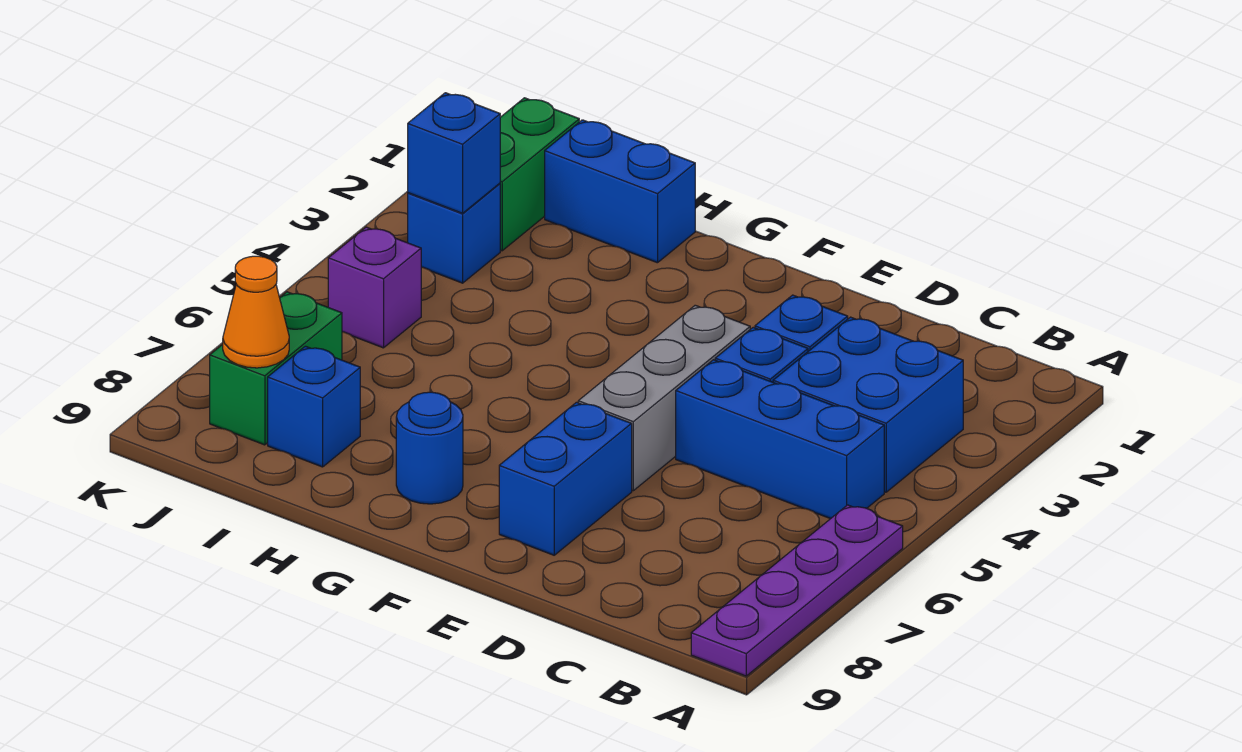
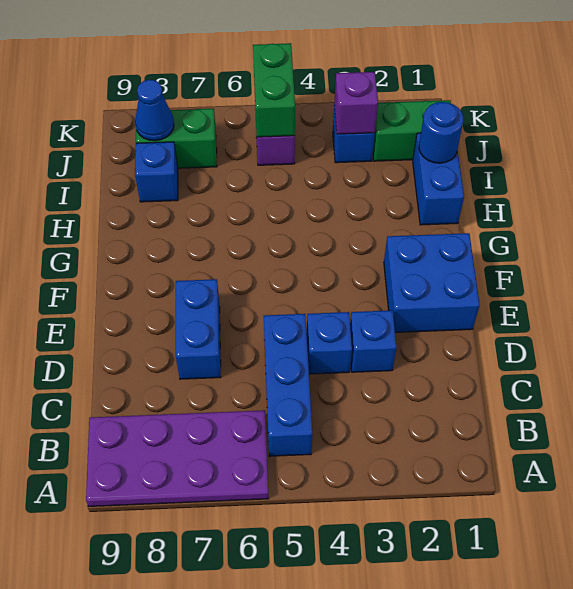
purple plate A6:A9 level 1 -> purple plate A6:B9 level 1
blue brick B3:C4 level 1 -> blue brick E1:F2 level 1
grey brick E4:E6 level 1 -> none
blue brick E7:E8 level 1 -> blue brick D7:E7 level 1
blue round brick G8 level 1 -> blue round brick I1 level 2
blue brick J3 level 2 -> purple brick J3 level 2
none -> green brick J5:K5 level 2
orange cone J8 level 2 -> blue cone J8 level 2

